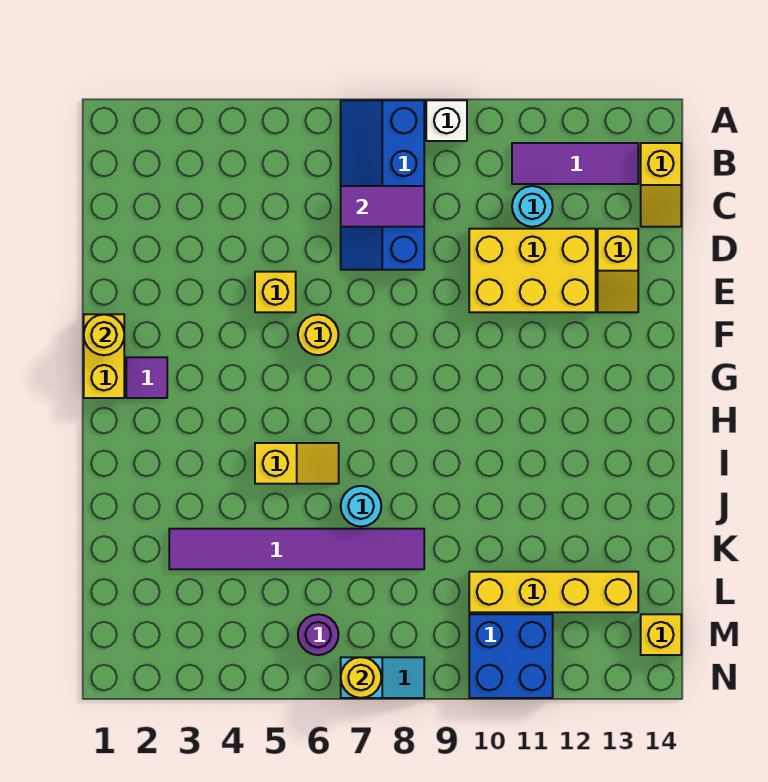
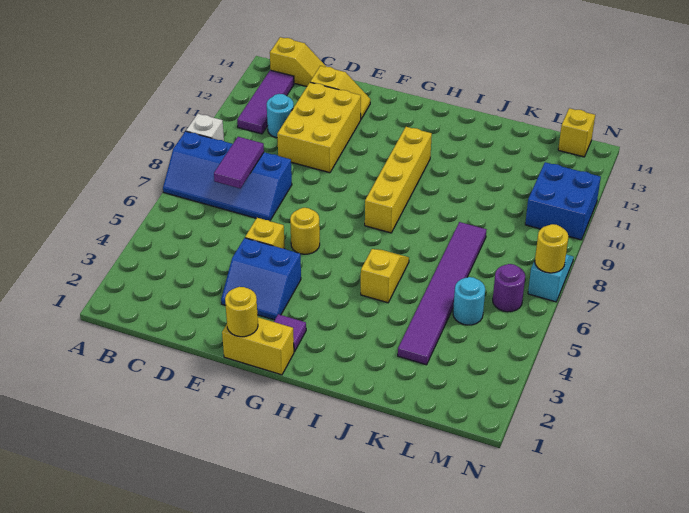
none -> blue slope E3:F4 level 1 top 4
cyan round brick J7 level 1 -> cyan round brick L5 level 1
yellow brick L10:L13 level 1 -> yellow brick H8:H11 level 1

